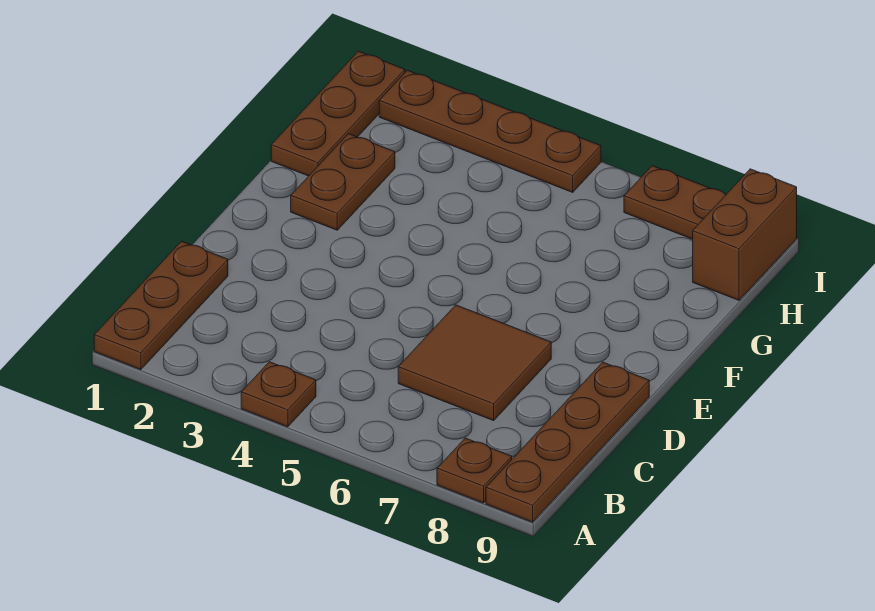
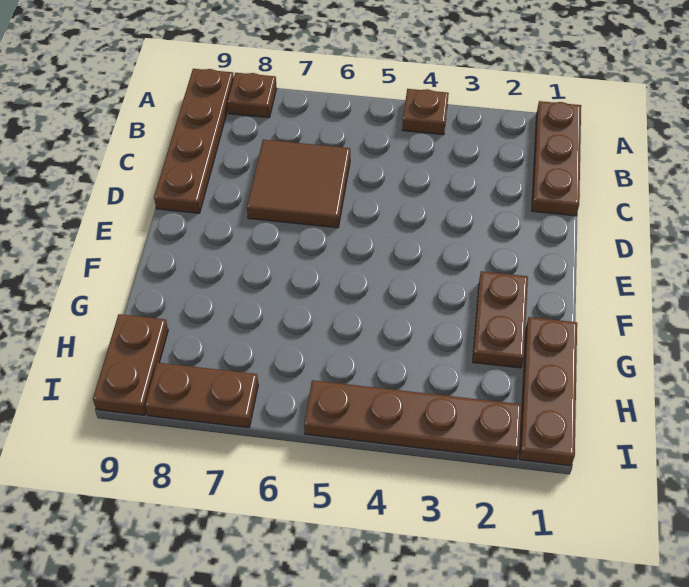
brown brick H9:I9 level 1 -> brown plate H9:I9 level 1

